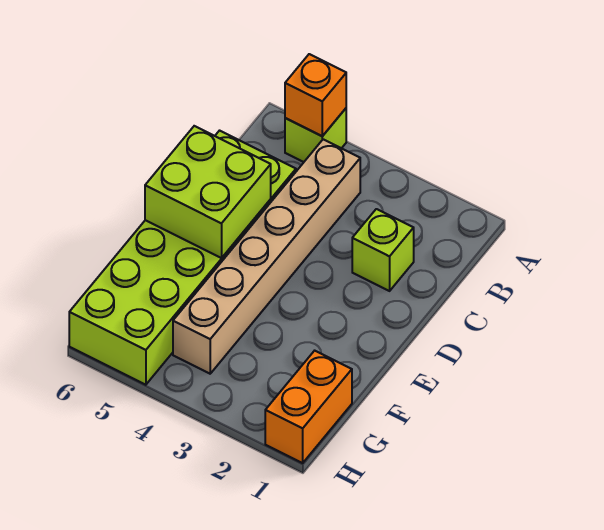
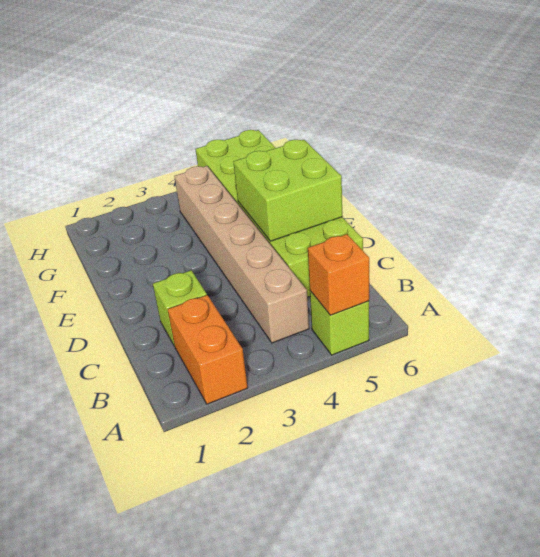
orange brick G1:H1 level 1 -> orange brick A2:B2 level 1

